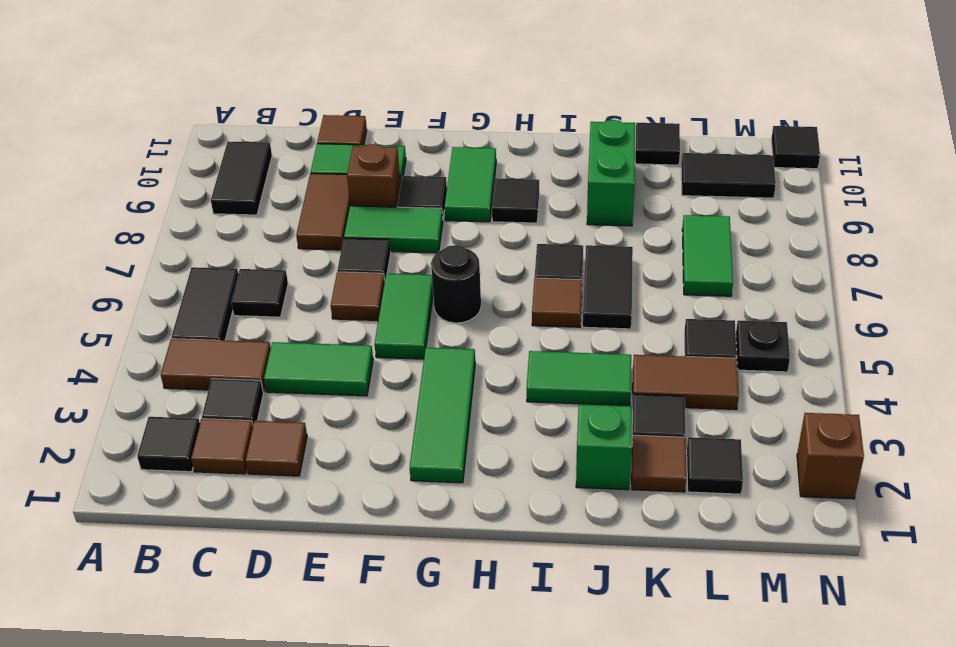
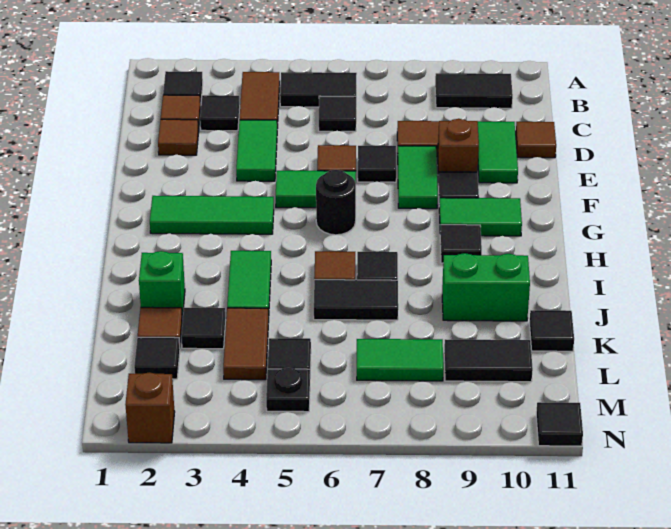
black tile L10:M10 level 1 -> black tile L9:L10 level 1

